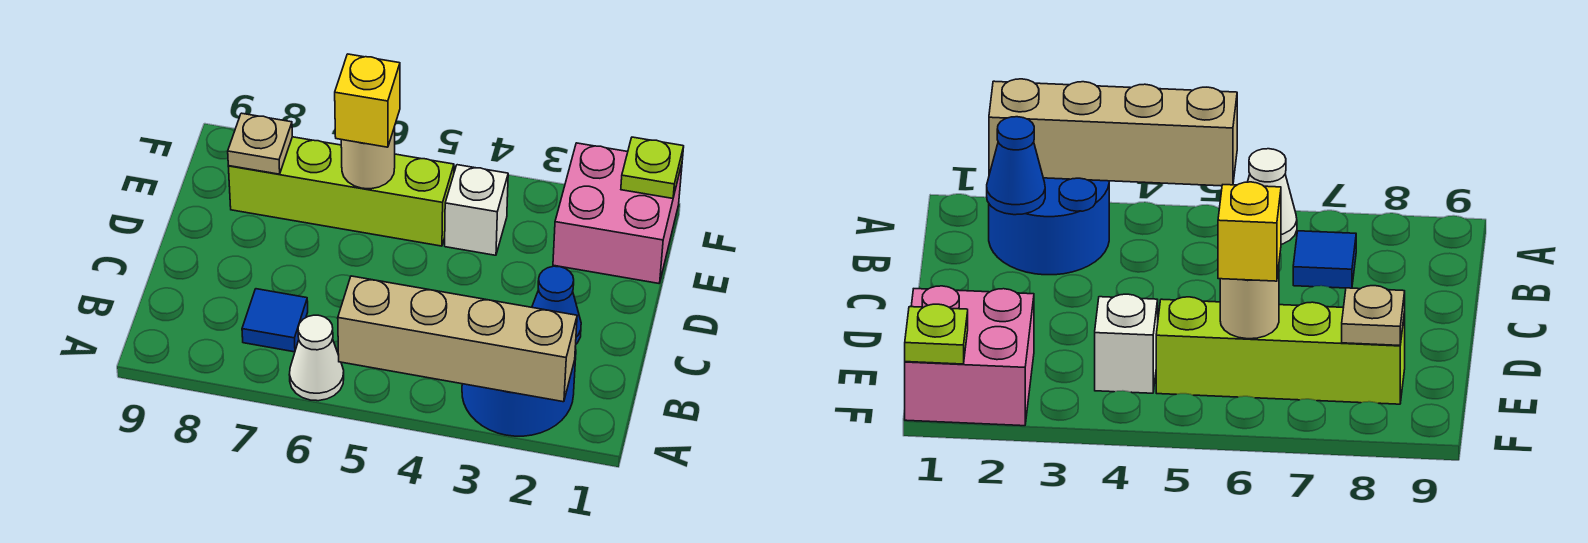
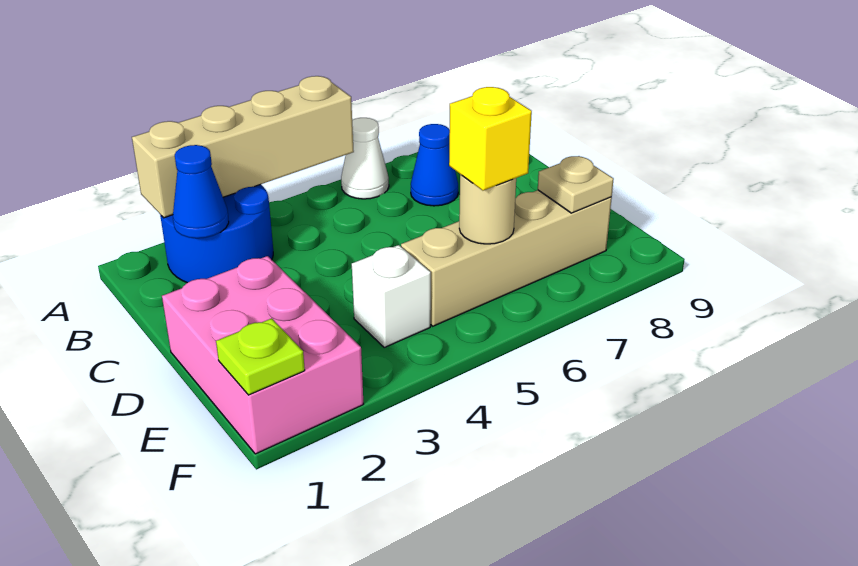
blue tile B7 level 1 -> blue cone B7 level 1
pink brick E1:F2 level 1 -> pink brick D1:F2 level 1
lime brick E5:E8 level 1 -> tan brick E5:E8 level 1

